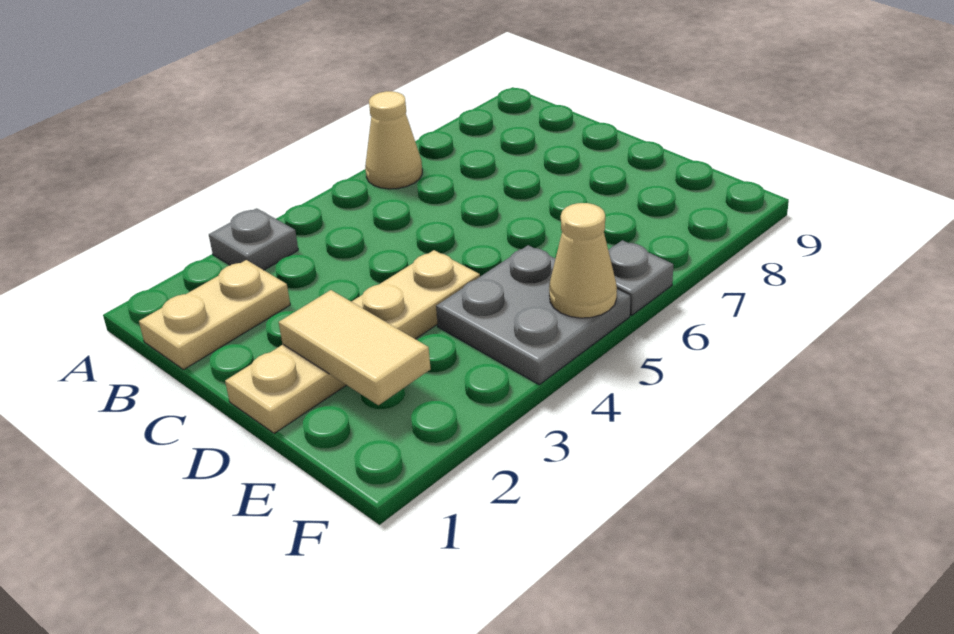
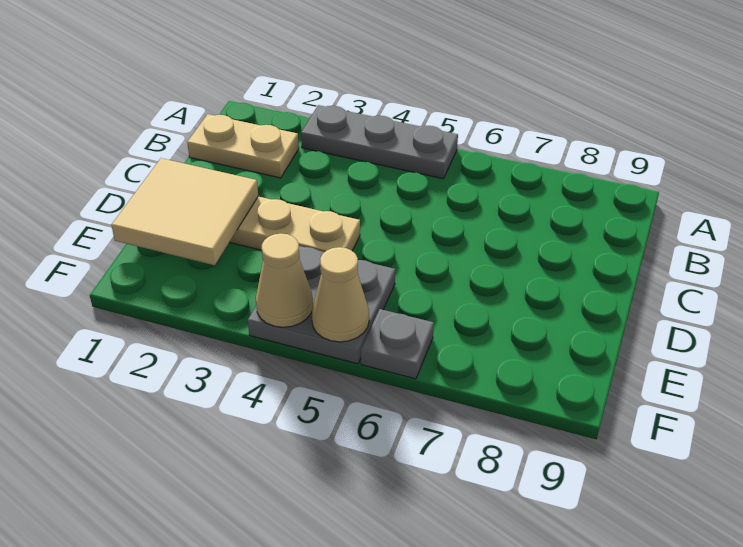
grey plate A3 level 1 -> grey plate A3:A5 level 1
tan cone A6 level 1 -> tan cone F4 level 2
tan tile D2:E2 level 2 -> tan tile D1:E2 level 2

